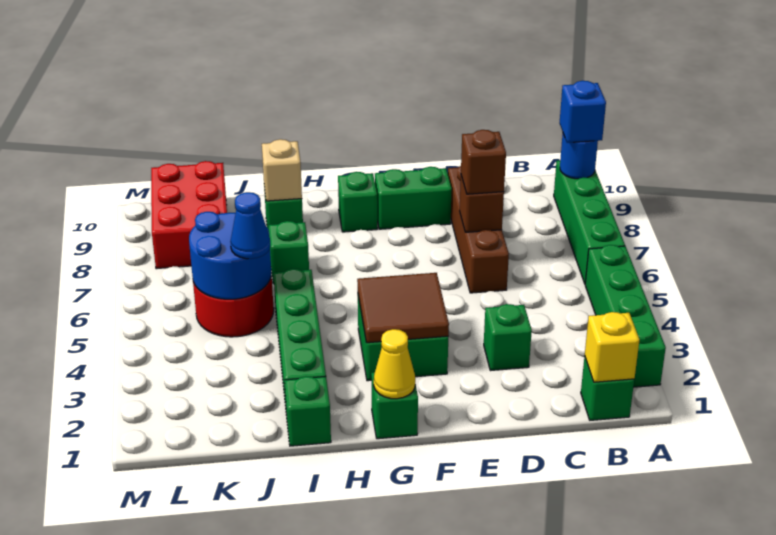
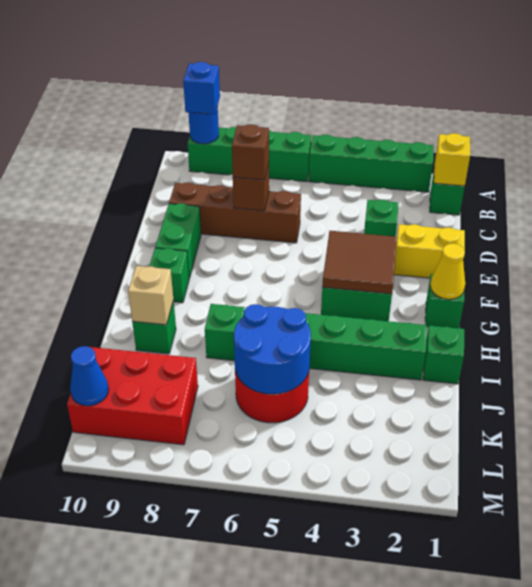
none -> yellow brick E1:E2 level 1
blue cone J5 level 3 -> blue cone L10 level 2

